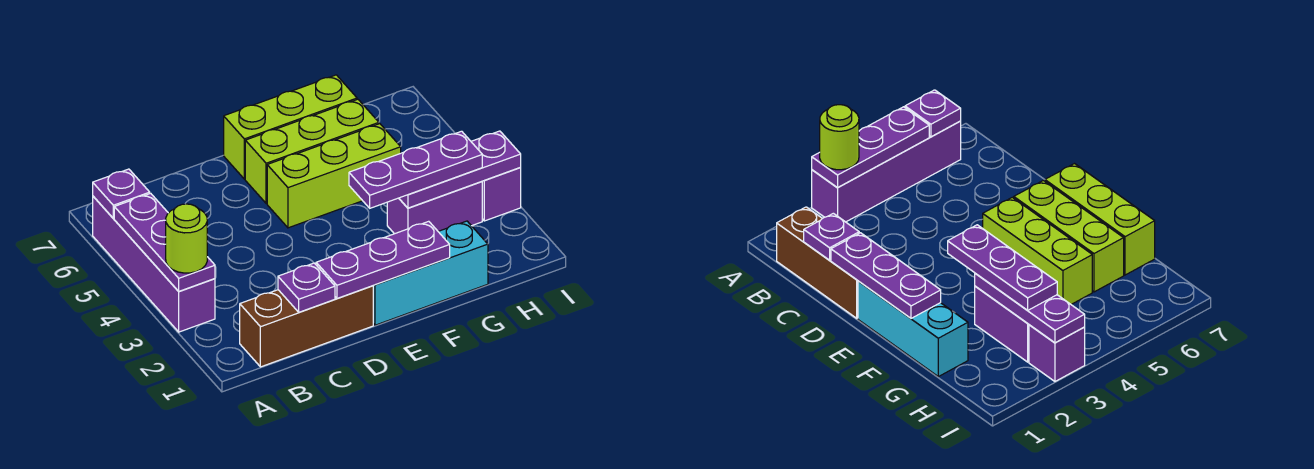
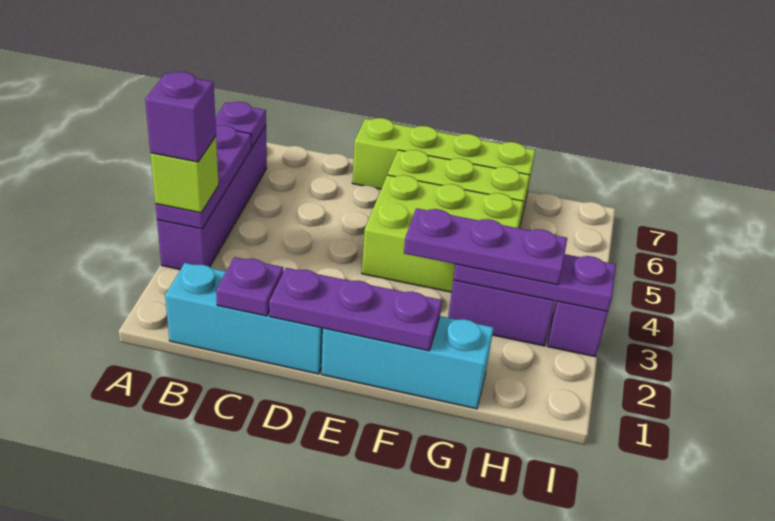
lime round brick A3 level 3 -> lime brick A3 level 3
none -> purple brick A3 level 4
brown brick B1:D1 level 1 -> cyan brick B1:D1 level 1
lime brick E5:G5 level 1 -> lime brick E4:G5 level 1
lime brick E7:G7 level 1 -> lime brick D7:G7 level 1

